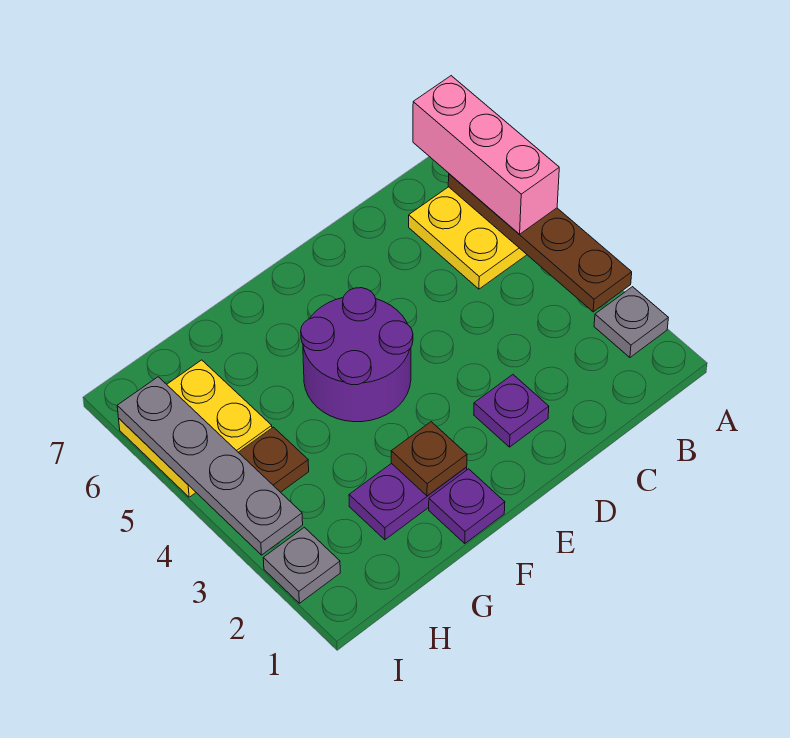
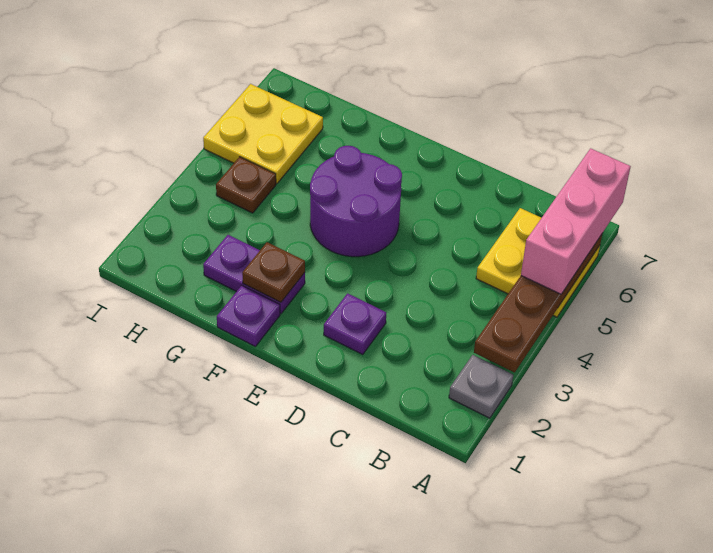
grey plate I2 level 1 -> none
grey plate I3:I6 level 2 -> none

